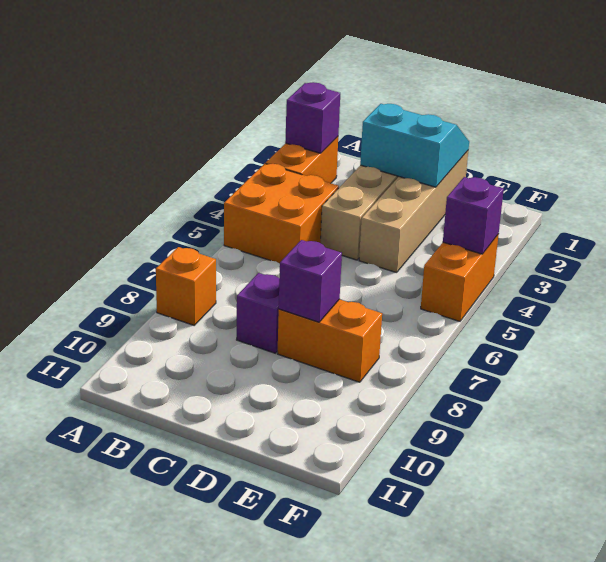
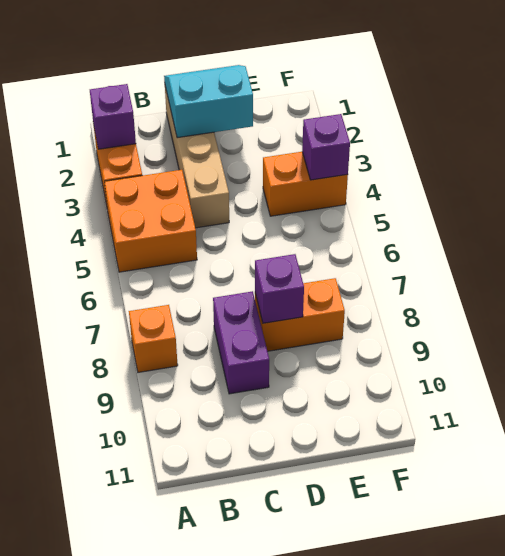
purple brick C8 level 1 -> purple brick C8:C9 level 1
tan brick D1:D4 level 1 -> none
orange brick F4:F5 level 1 -> orange brick E4:F4 level 1

